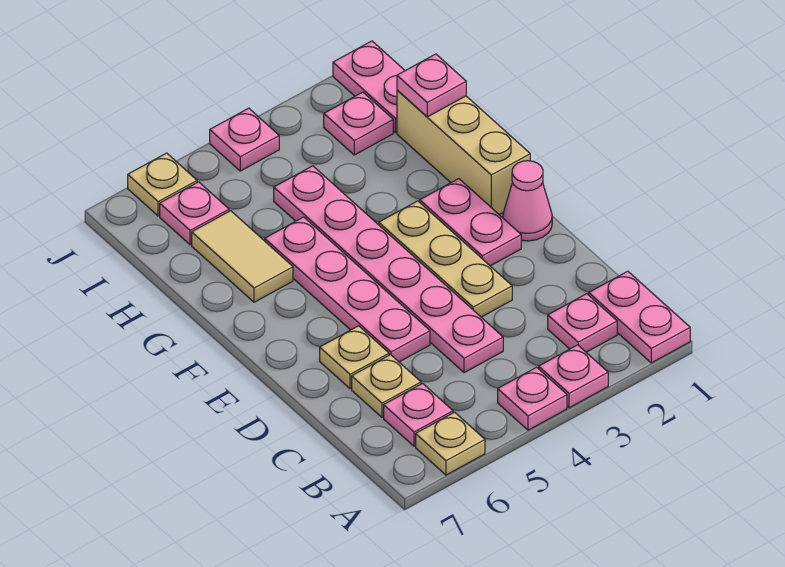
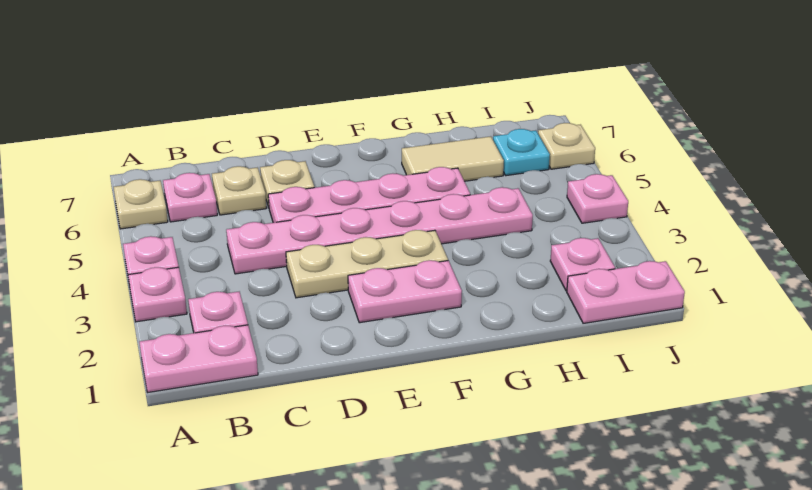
pink cone E1 level 1 -> none
tan brick F1:H1 level 1 -> none
pink plate H1 level 2 -> none
pink plate I6 level 1 -> cyan plate I6 level 1

